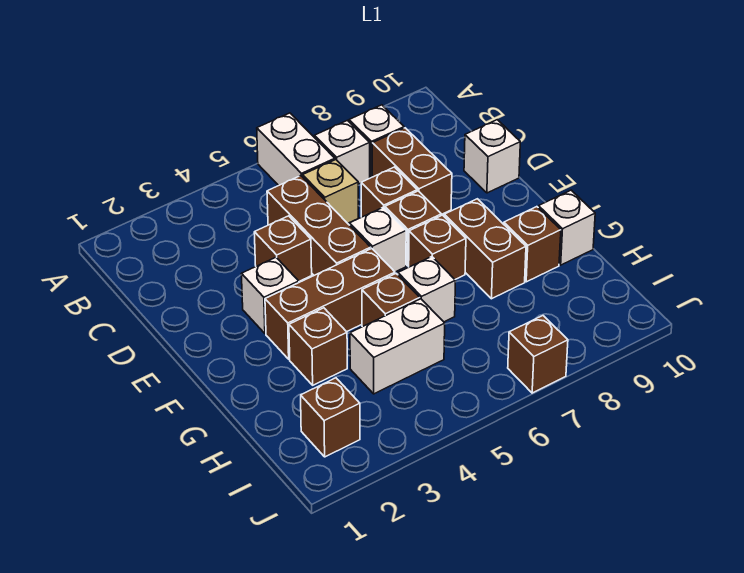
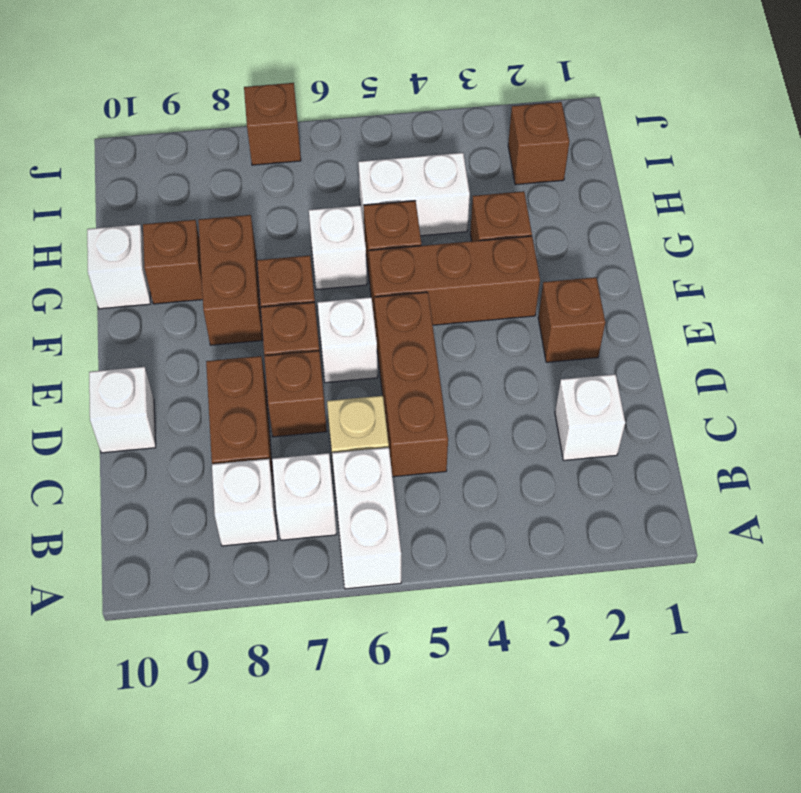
brown brick D4 level 1 -> brown brick E2 level 1
white brick E3 level 1 -> white brick C2 level 1

